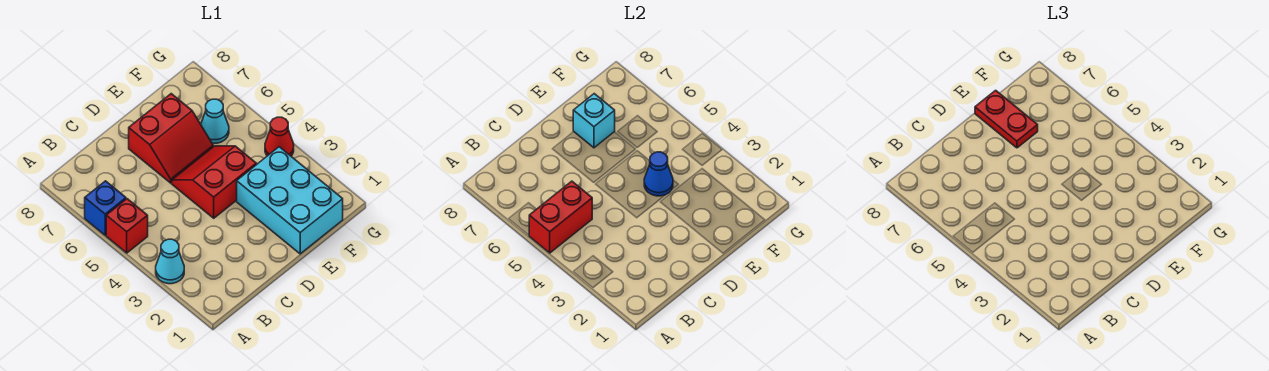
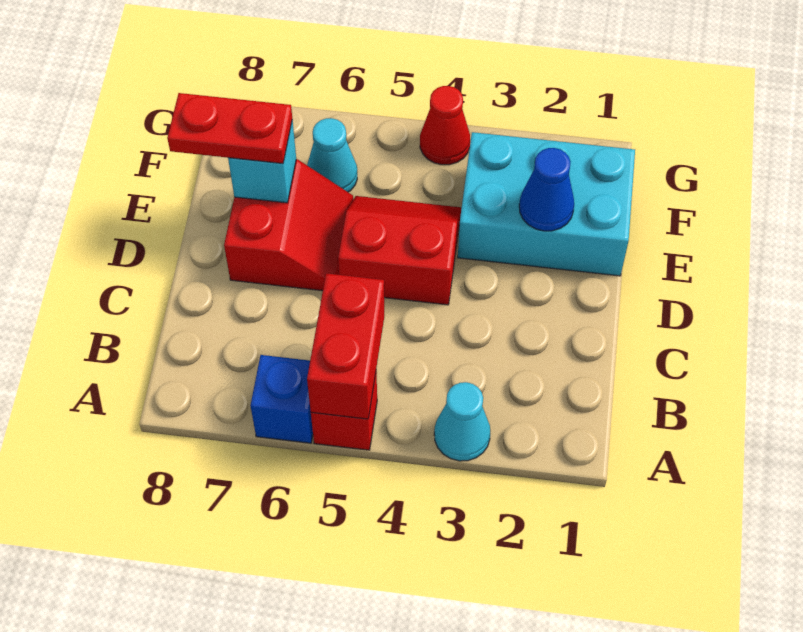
red slope D4:E5 level 1 top 4 -> red slope D4:E5 level 1 top D
blue cone E4 level 2 -> blue cone E2 level 2

